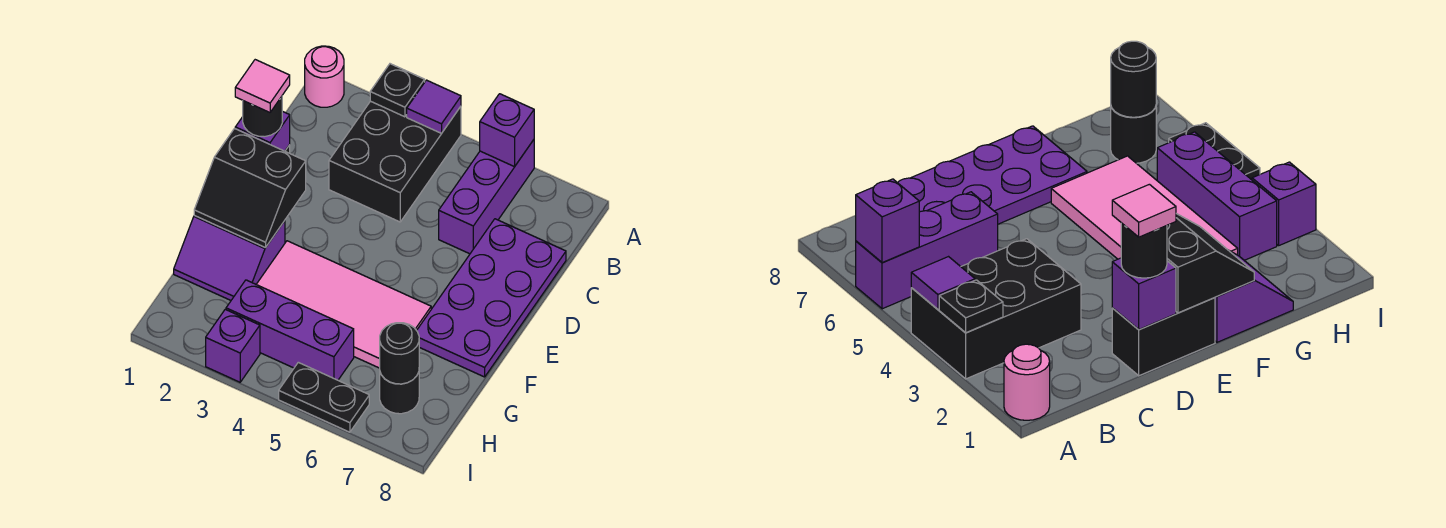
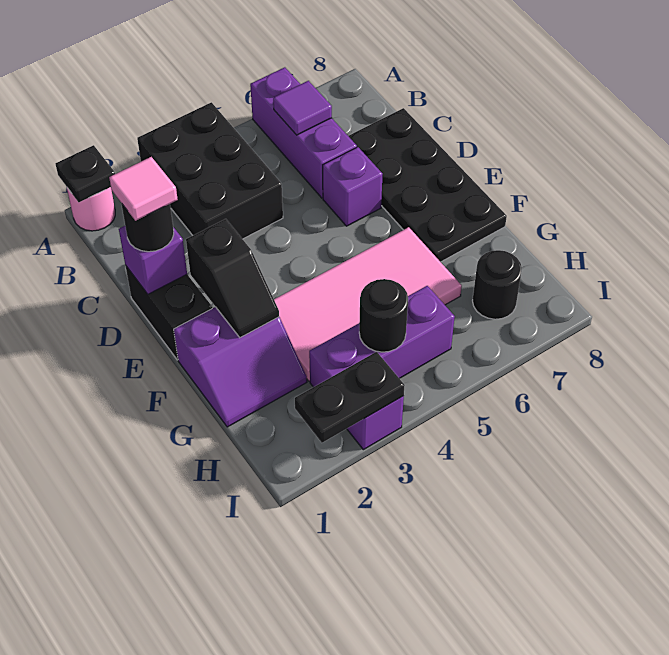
black plate A3 level 2 -> black plate A1 level 2
purple tile A4 level 2 -> purple tile B6 level 2
purple brick A6 level 2 -> purple brick D6 level 1
purple plate C7:F8 level 1 -> black plate C7:F8 level 1
black slope E1:F2 level 2 top E -> black slope E2:F2 level 2 top E
black round brick H7 level 2 -> black round brick H4 level 2
black plate I5:I6 level 1 -> black plate I2:I3 level 2

